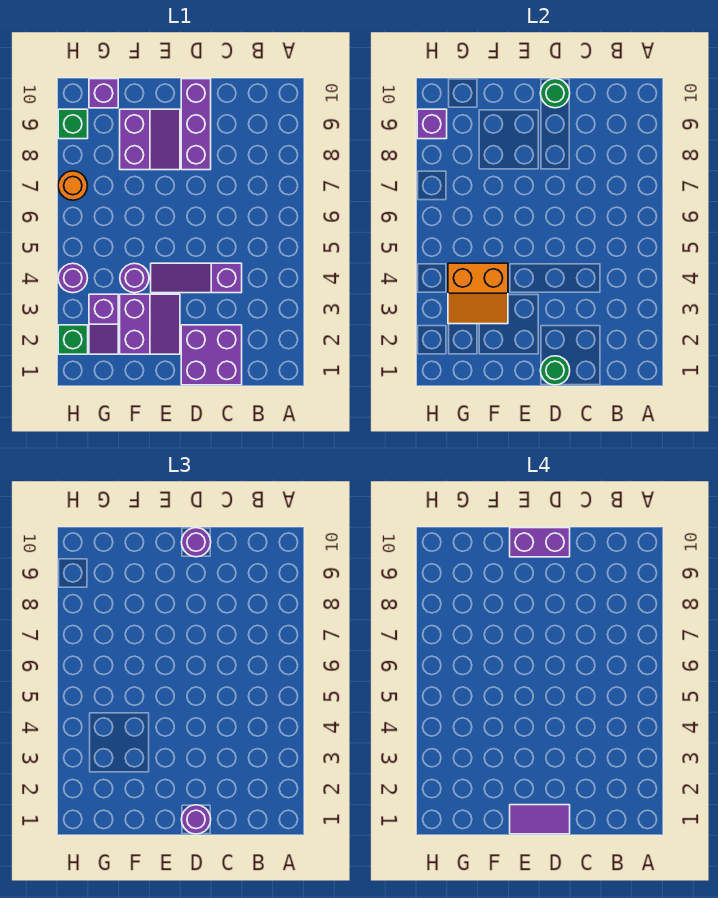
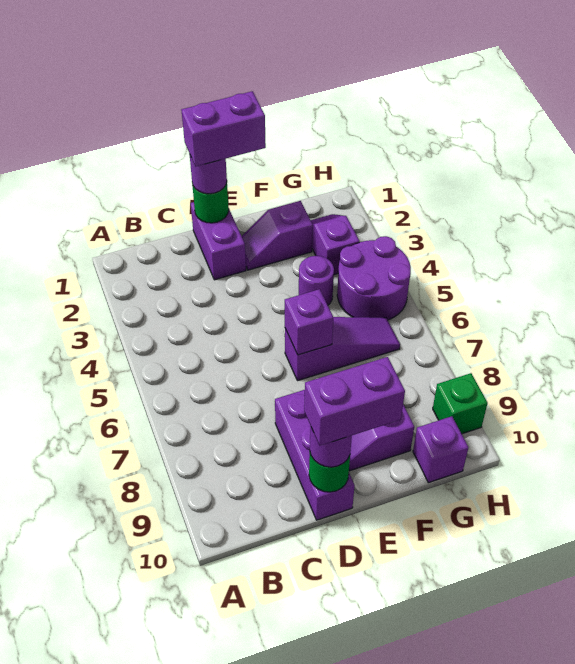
purple brick C1:D2 level 1 -> purple brick D1:D2 level 1
purple slope C4:E4 level 1 top C -> purple slope E6:G6 level 1 top E
purple tile D1:E1 level 4 -> purple brick D1:E1 level 4
purple slope E2:F3 level 1 top F -> purple slope E2:F2 level 1 top F
orange slope F3:G4 level 2 top 4 -> none
green brick H2 level 1 -> none
purple round brick H4 level 1 -> purple round brick G4:H5 level 1
orange round brick H7 level 1 -> none
purple brick H9 level 2 -> purple brick E6 level 2

